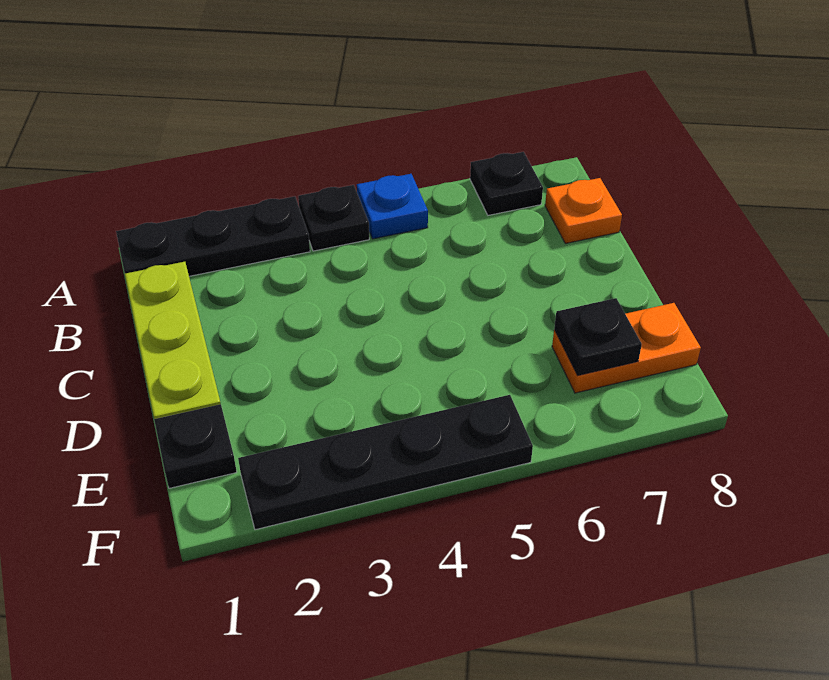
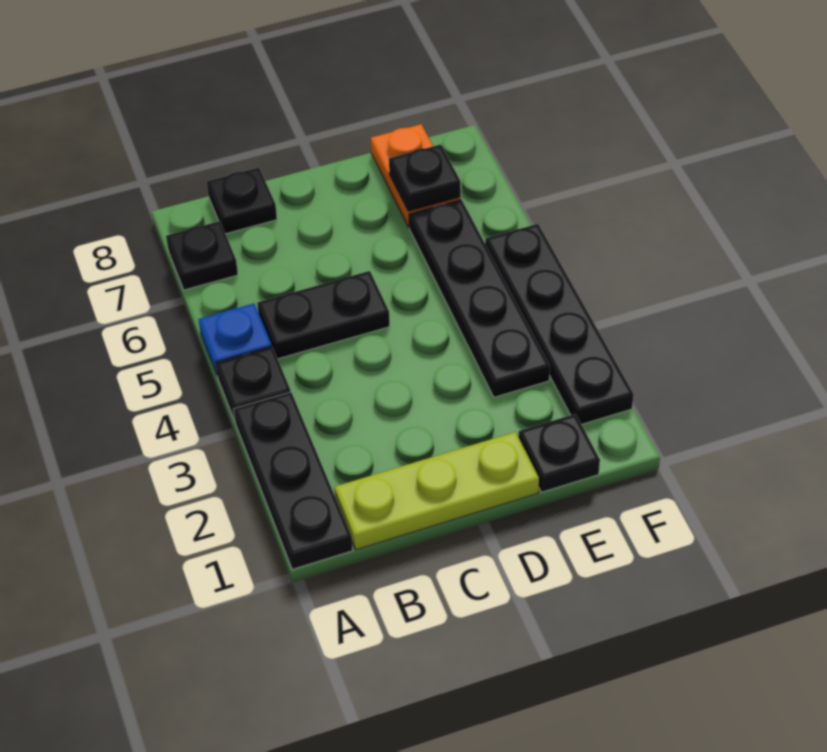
none -> black plate B5:C5 level 1
orange plate B8 level 1 -> black plate B8 level 1
none -> black plate E3:E6 level 1

